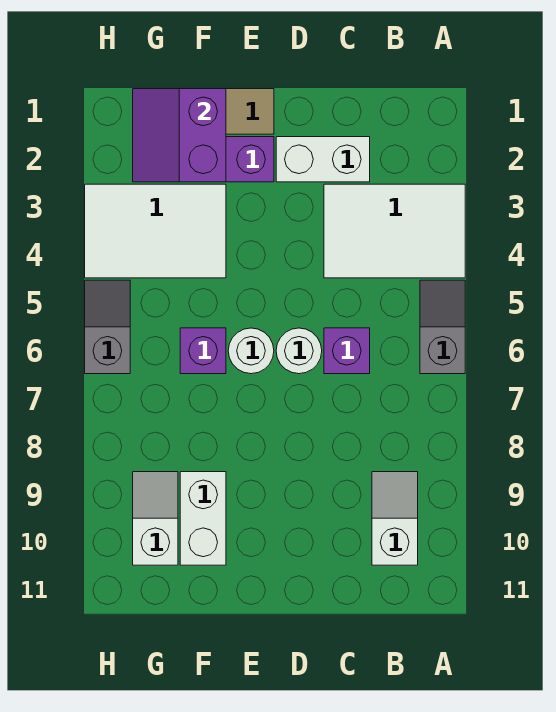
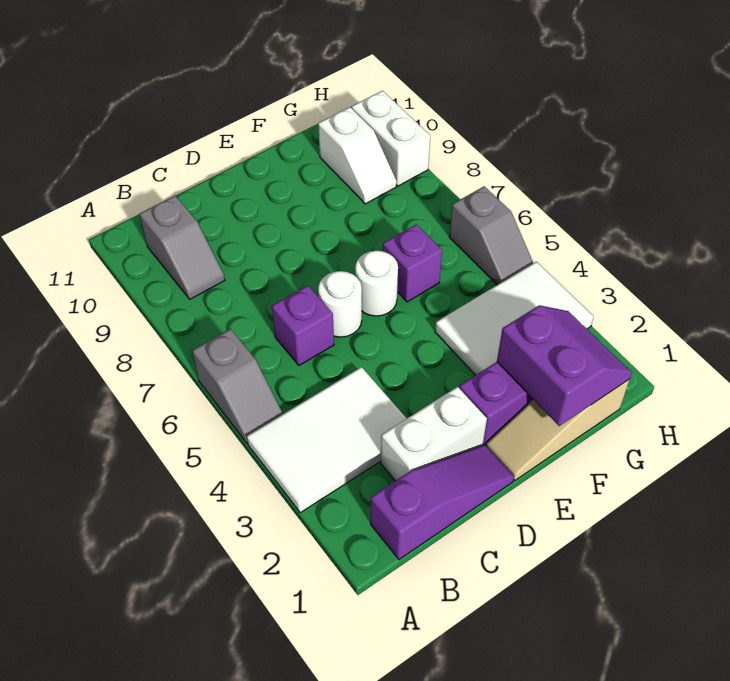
none -> purple slope B1:D1 level 1 top B
white slope B9:B10 level 1 top 10 -> grey slope B9:B10 level 1 top 10
white brick F9:F10 level 1 -> white brick H9:H10 level 1

